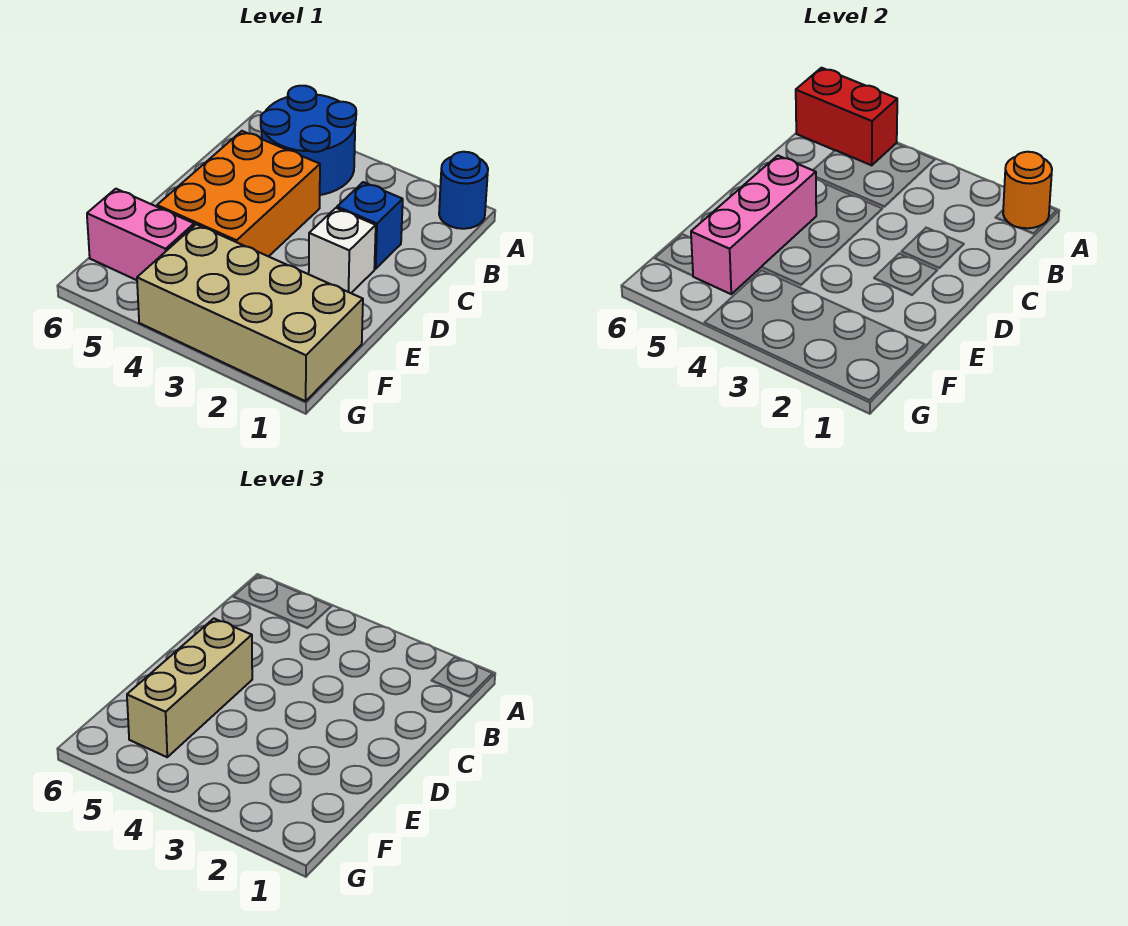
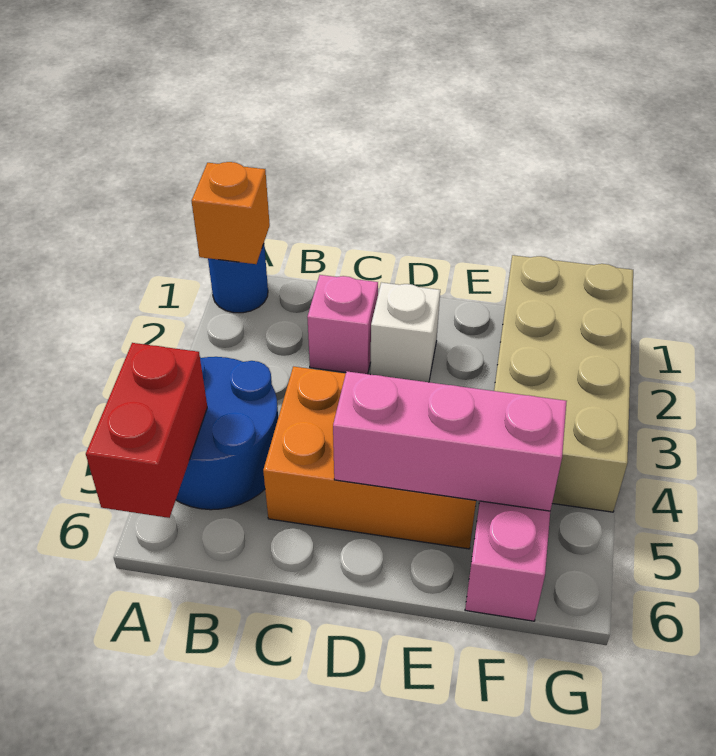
orange round brick A1 level 2 -> orange brick A1 level 2
blue brick C2 level 1 -> pink brick C2 level 1
tan brick D5:F5 level 3 -> none

